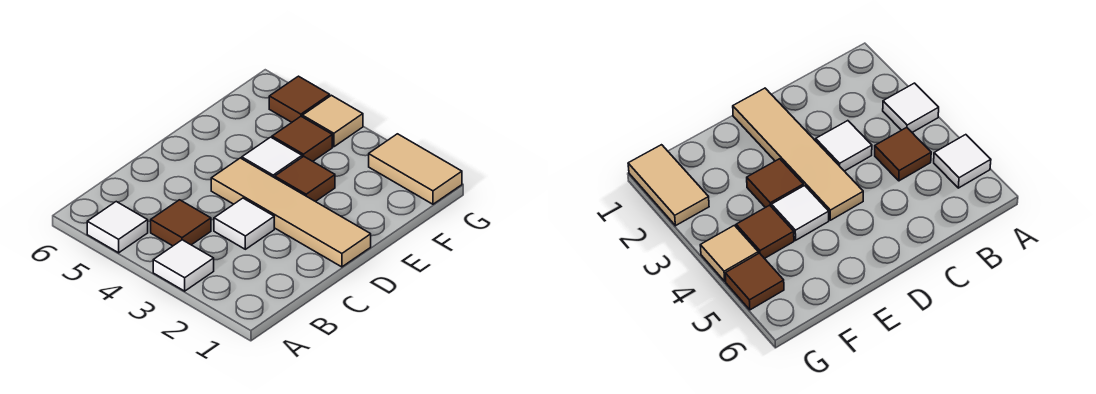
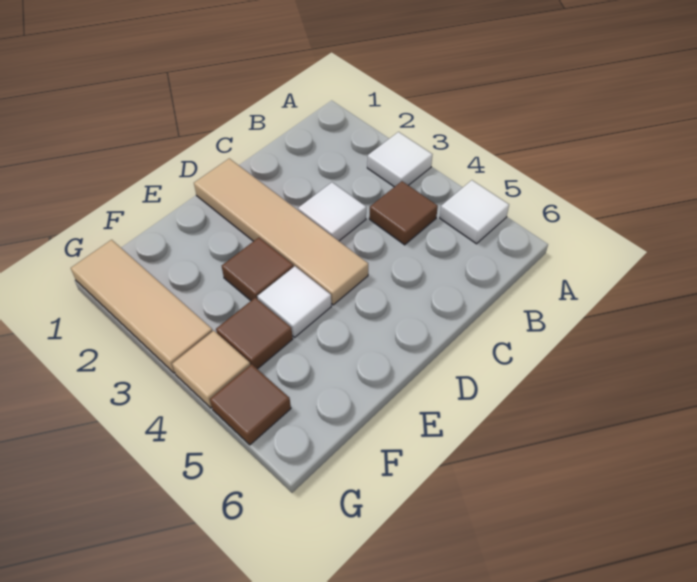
tan tile G1:G2 level 1 -> tan tile G1:G3 level 1

